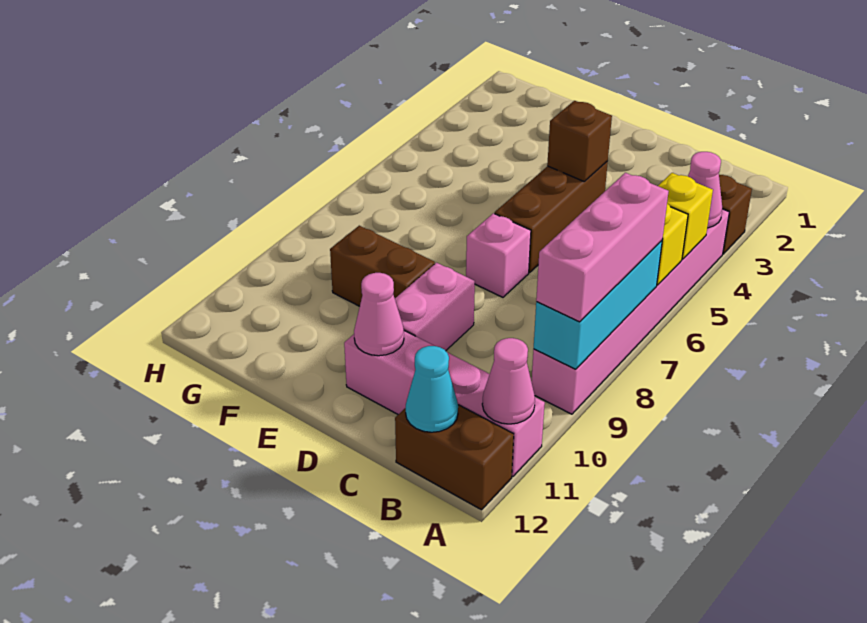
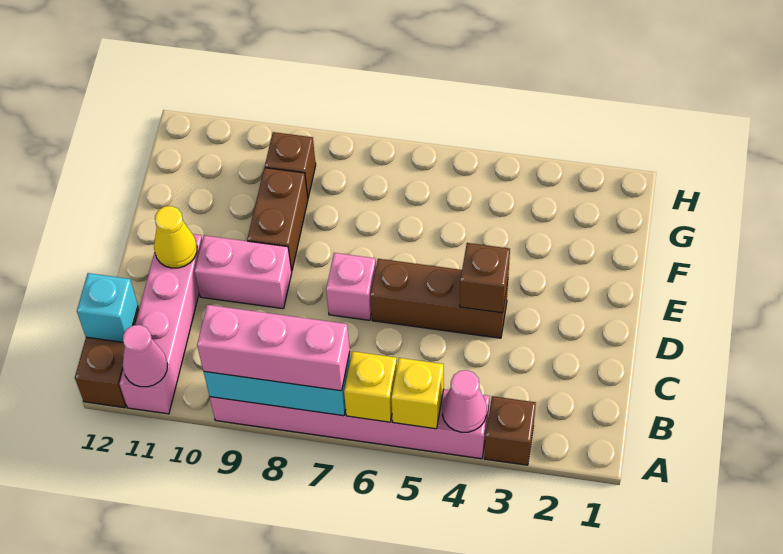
cyan cone B12 level 2 -> cyan brick B12 level 2
pink cone D11 level 2 -> yellow cone D11 level 2
none -> brown brick G9 level 1

